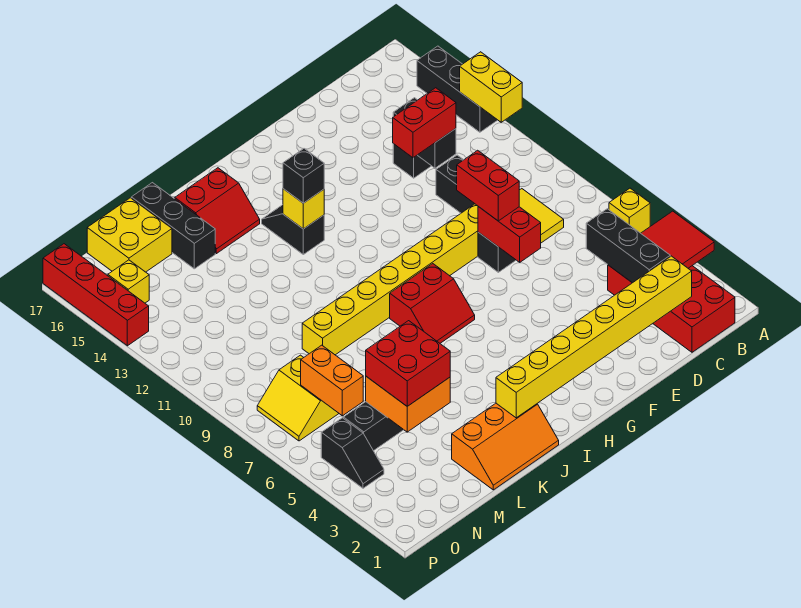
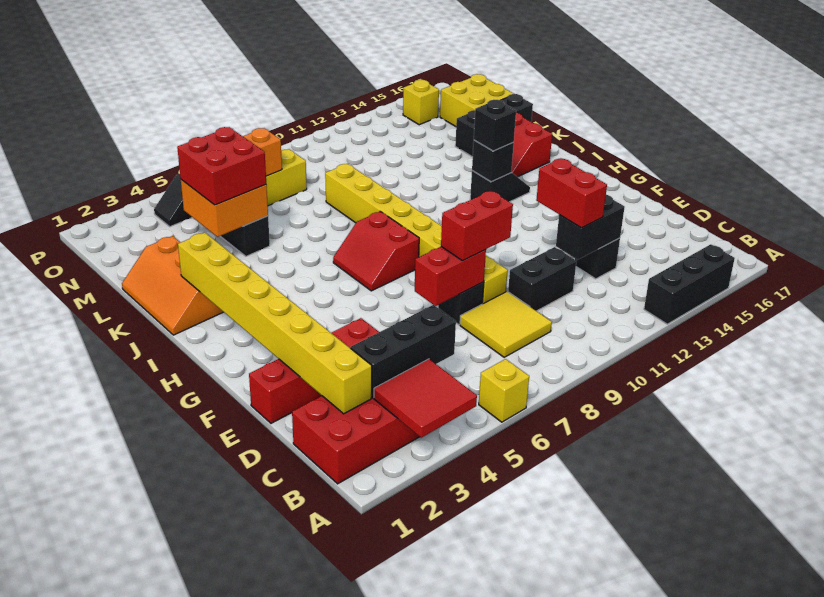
yellow brick A12:A13 level 2 -> none
yellow brick I13 level 2 -> black brick I13 level 2
red brick P14:P17 level 1 -> red brick E1:E4 level 1

